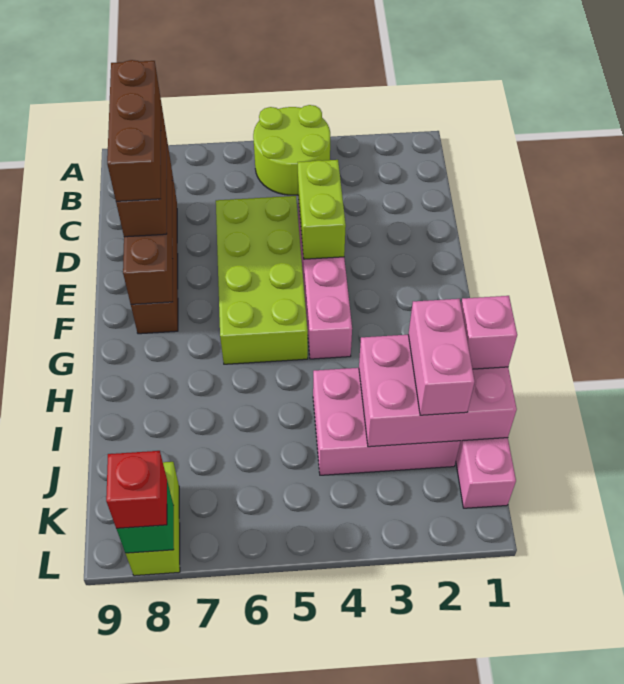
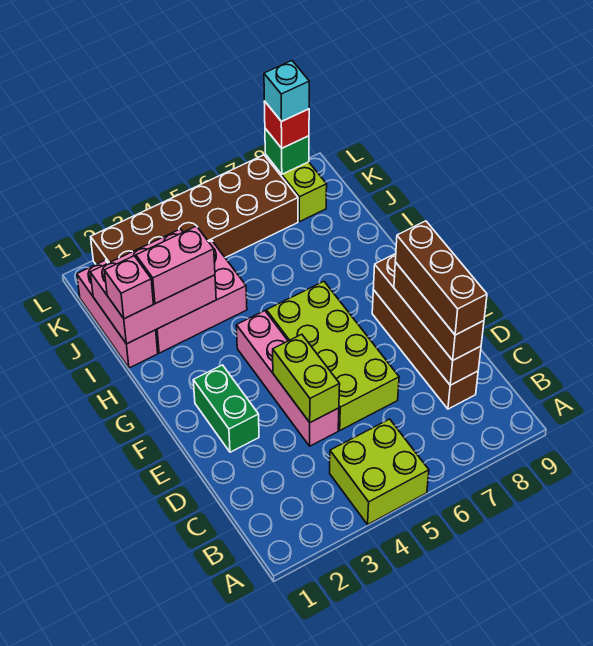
lime round brick A4:B5 level 1 -> lime brick A4:B5 level 1
none -> green brick E2:F2 level 1
pink brick I2:J2 level 3 -> pink brick I2:I3 level 3
none -> brown brick K2:L7 level 1
none -> cyan brick L8 level 4

